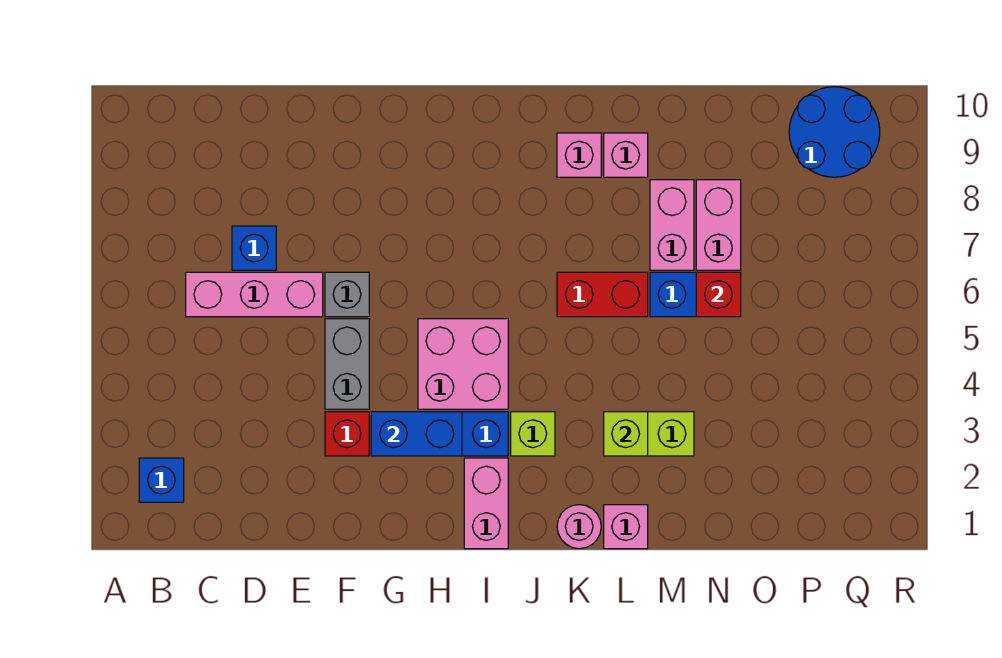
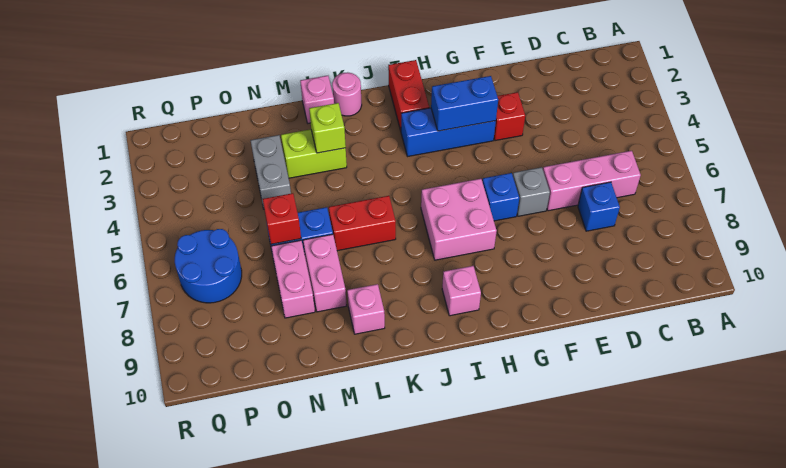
blue brick B2 level 1 -> blue brick G6 level 1
grey brick F4:F5 level 1 -> grey brick N3:N4 level 1
pink brick H4:I5 level 1 -> pink brick H6:I7 level 1
pink brick I1:I2 level 1 -> red brick I1:I2 level 1
lime brick J3 level 1 -> none
pink brick K9 level 1 -> pink brick I9 level 1
blue round brick P9:Q10 level 1 -> blue round brick P6:Q7 level 1

